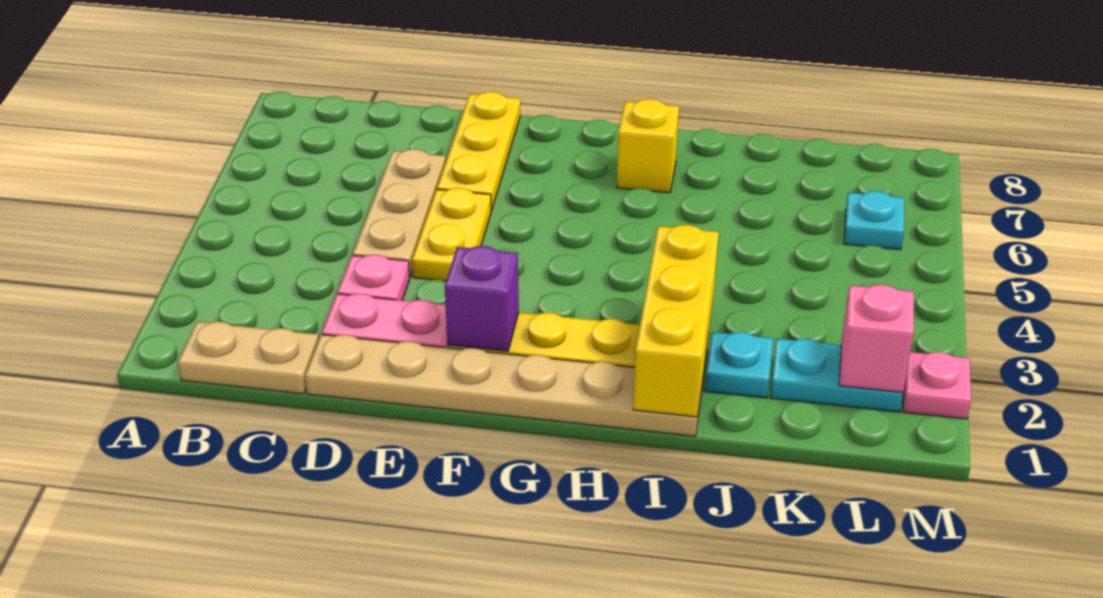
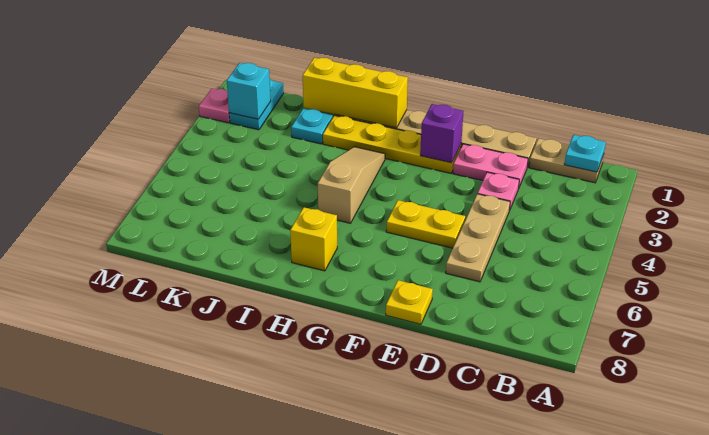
yellow plate E4:E5 level 1 -> yellow plate E5:F5 level 1
yellow plate E6:E8 level 1 -> yellow plate E8 level 1
none -> tan slope H3:H5 level 1 top 5
yellow brick I1:I3 level 2 -> yellow brick H1:J1 level 2
cyan plate K2:L2 level 1 -> cyan plate L1:L2 level 1
pink brick L2 level 2 -> cyan brick L2 level 2
cyan plate L6 level 1 -> cyan plate B1 level 2

